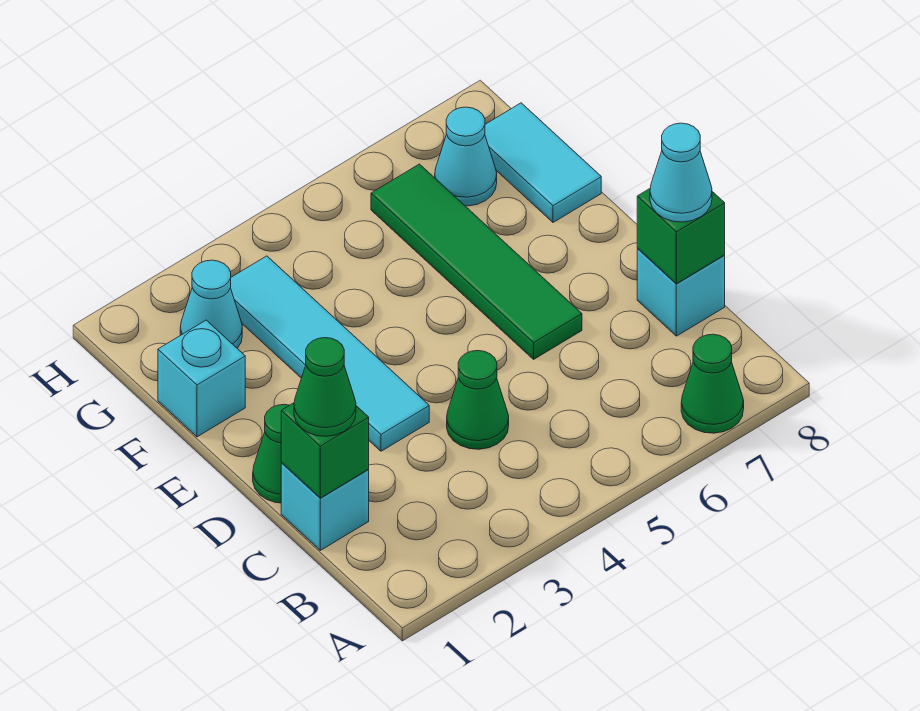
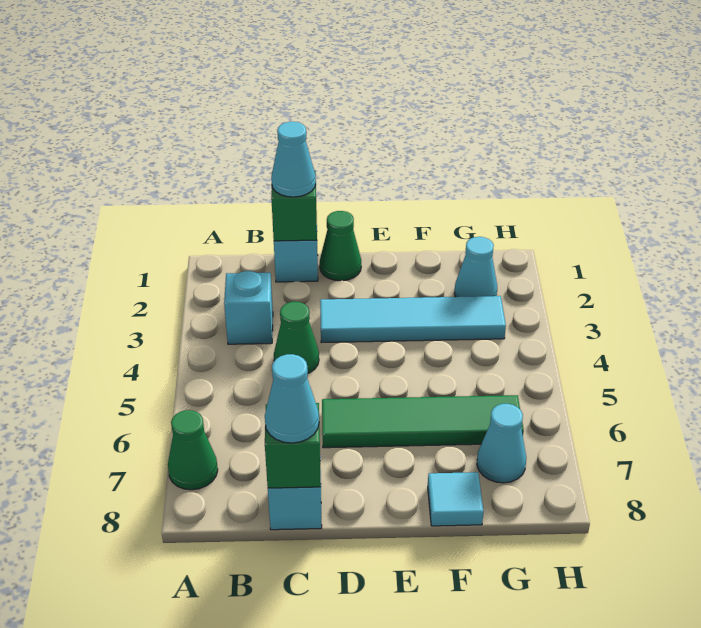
green cone C1 level 3 -> cyan cone C1 level 3
cyan brick F1 level 1 -> cyan brick B3 level 1
cyan tile F8:G8 level 1 -> cyan tile F8 level 1

